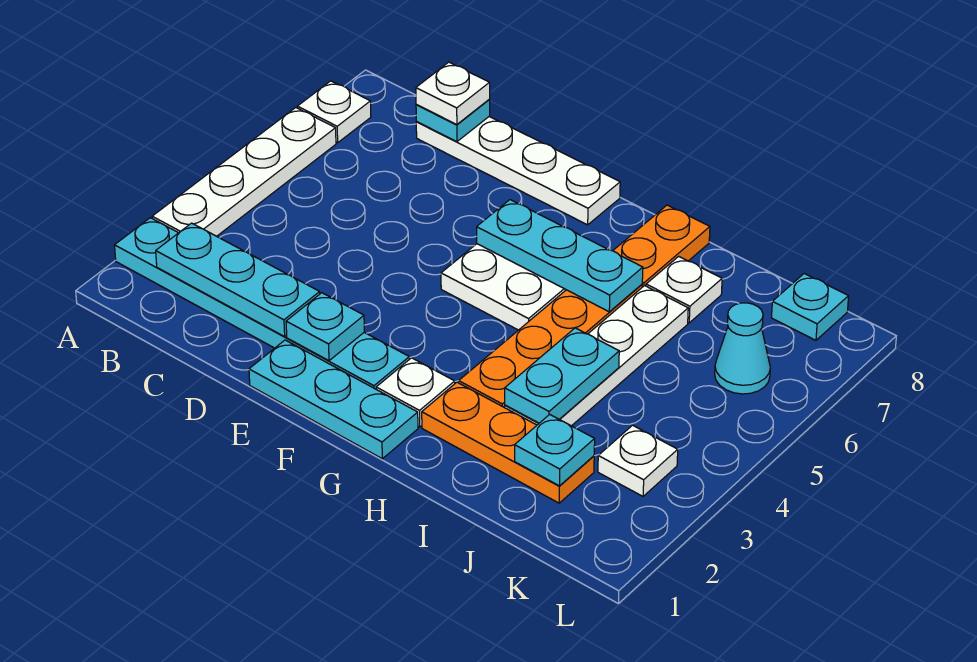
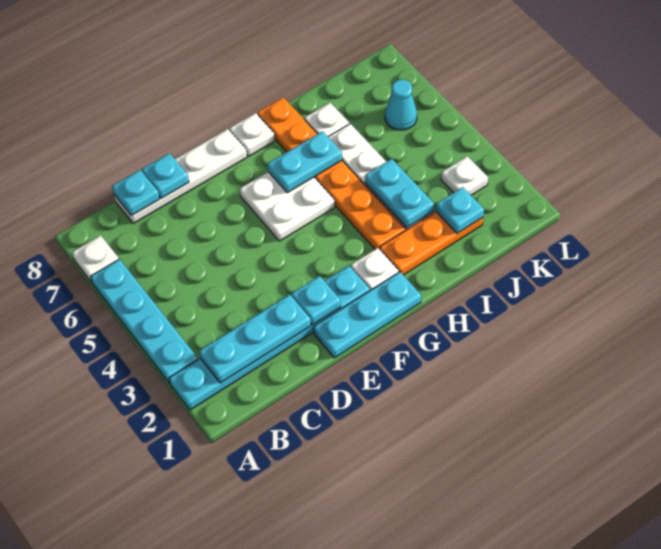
white plate A3:A6 level 1 -> cyan plate A3:A6 level 1
white plate C8 level 3 -> white plate G8 level 1
cyan plate F6:H6 level 2 -> cyan plate G6:H6 level 2
cyan plate K8 level 1 -> cyan plate D8 level 2

